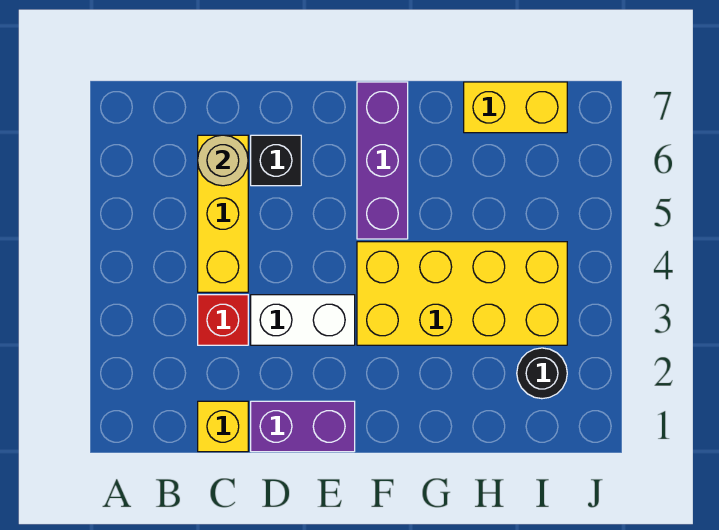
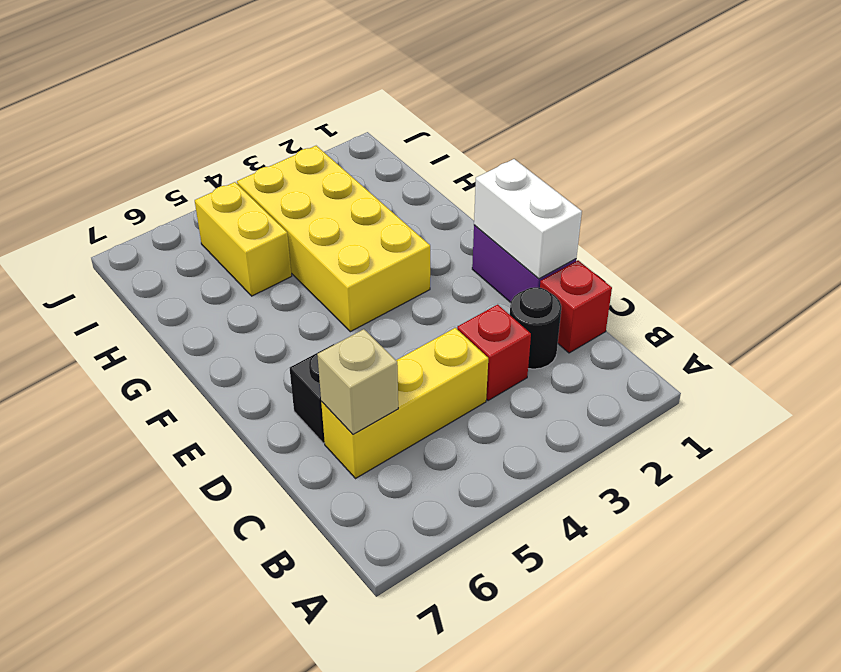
yellow brick C1 level 1 -> red brick C1 level 1
tan round brick C6 level 2 -> tan brick C6 level 2
white brick D3:E3 level 1 -> white brick D1:E1 level 2
purple brick F5:F7 level 1 -> none
yellow brick H7:I7 level 1 -> yellow brick H5:I5 level 1
black round brick I2 level 1 -> black round brick C2 level 1

